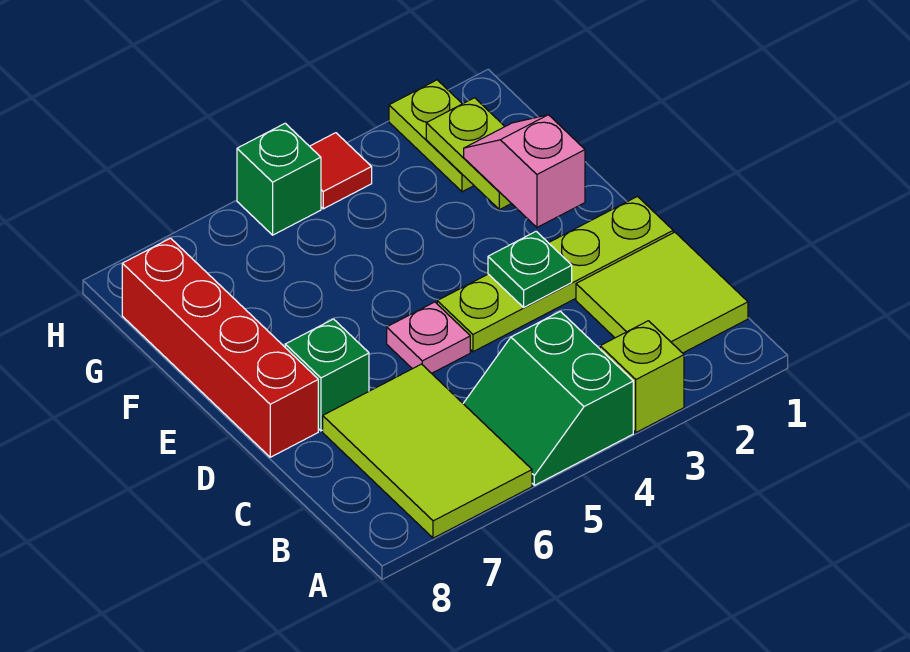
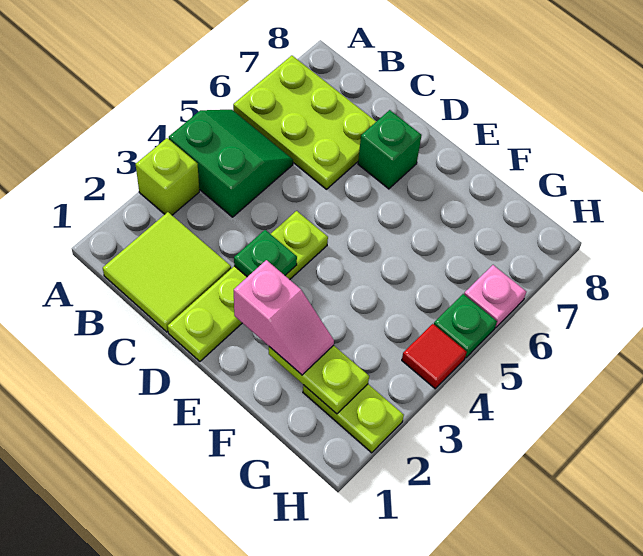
lime tile A6:C7 level 1 -> lime plate A6:C7 level 1
pink plate D5 level 1 -> pink plate H6 level 1
red brick D8:G8 level 1 -> none
green brick H5 level 1 -> green plate H5 level 1

